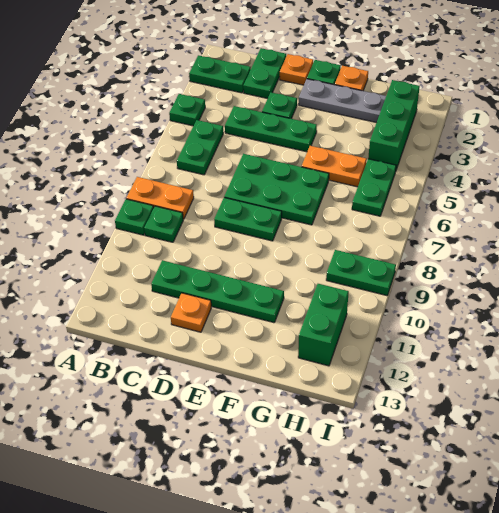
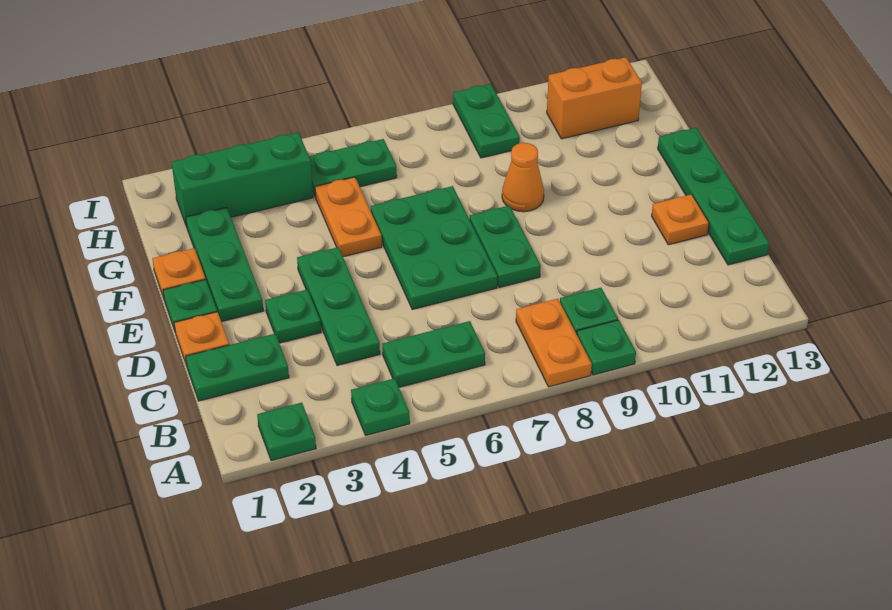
green plate A2:B2 level 1 -> green plate A2 level 1
green plate C11:F11 level 1 -> green plate C13:F13 level 1
grey plate E2:G2 level 1 -> green plate E2:G2 level 1
none -> orange cone F9 level 1
green brick H11:H12 level 1 -> orange brick H11:H12 level 1

